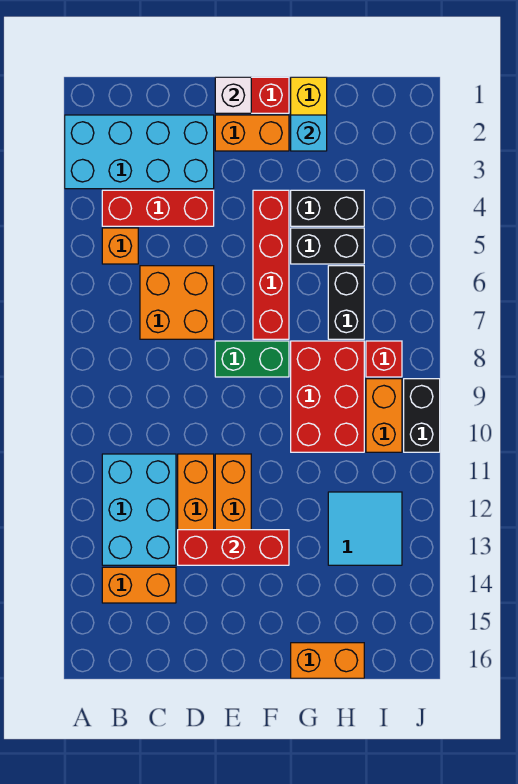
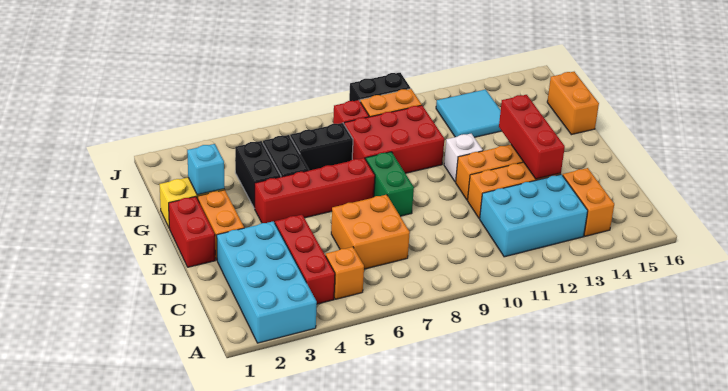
white brick E1 level 2 -> white brick F11 level 1

